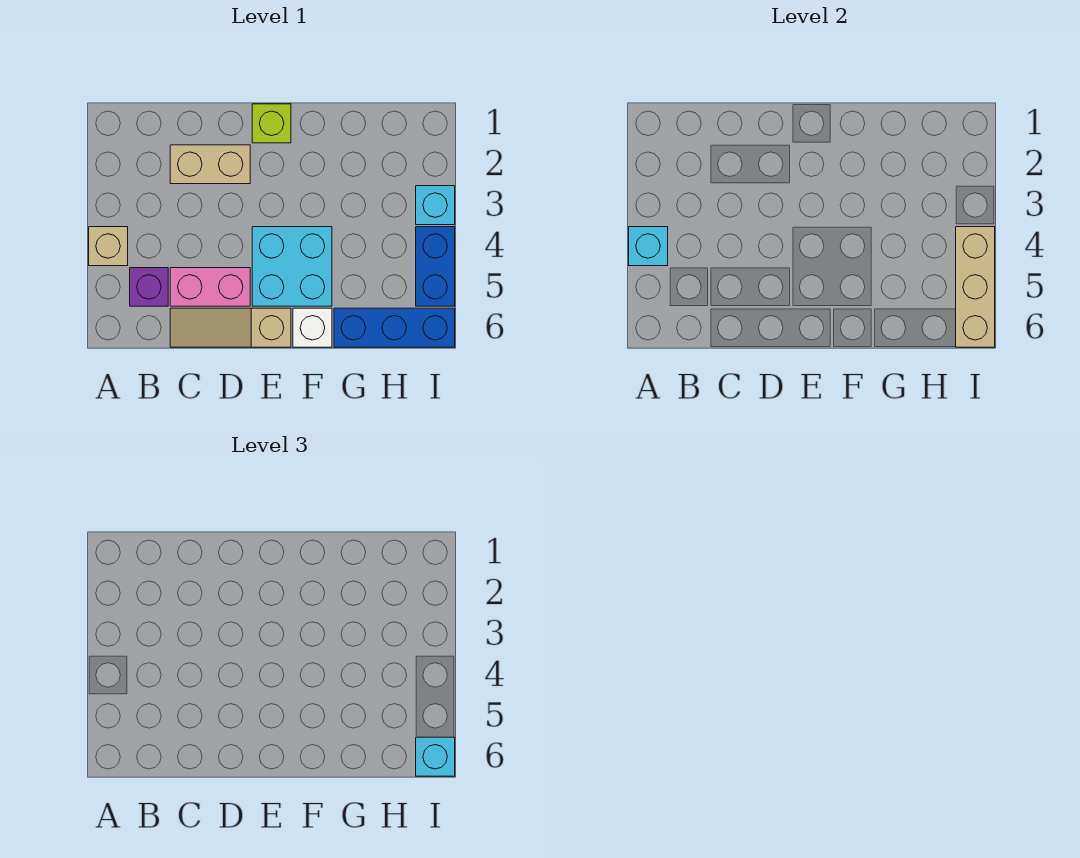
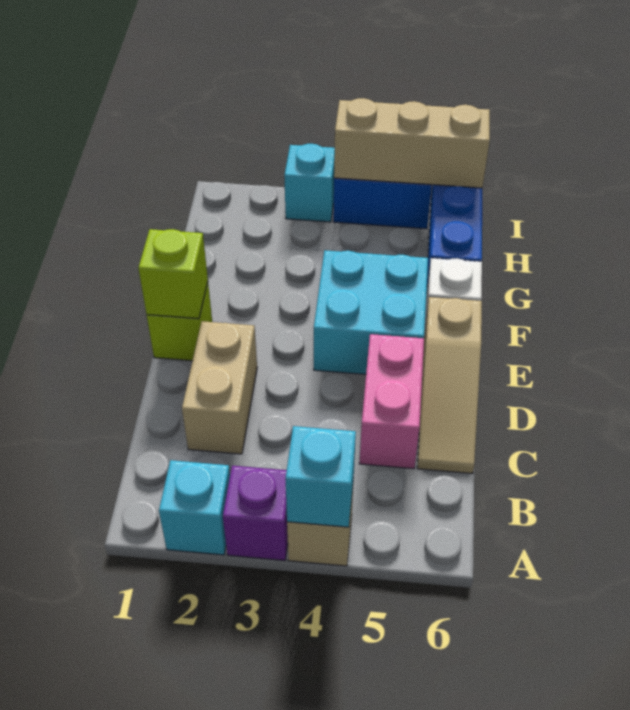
purple brick B5 level 1 -> purple brick A3 level 1
none -> lime brick E1 level 2
cyan brick I6 level 3 -> cyan brick A2 level 1

